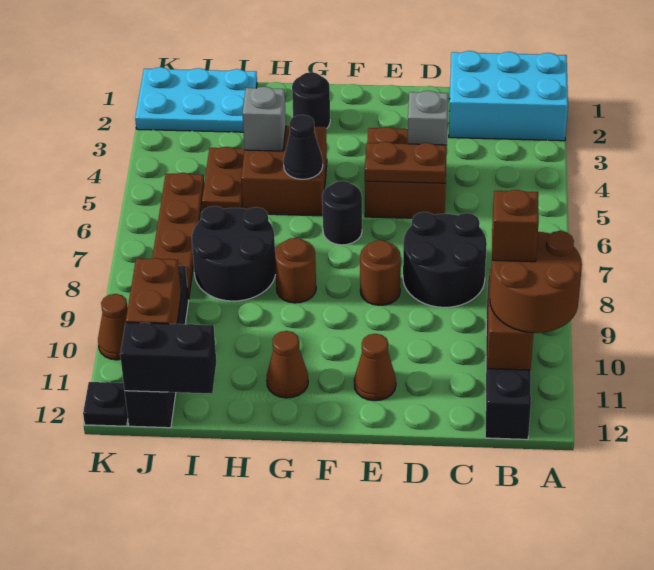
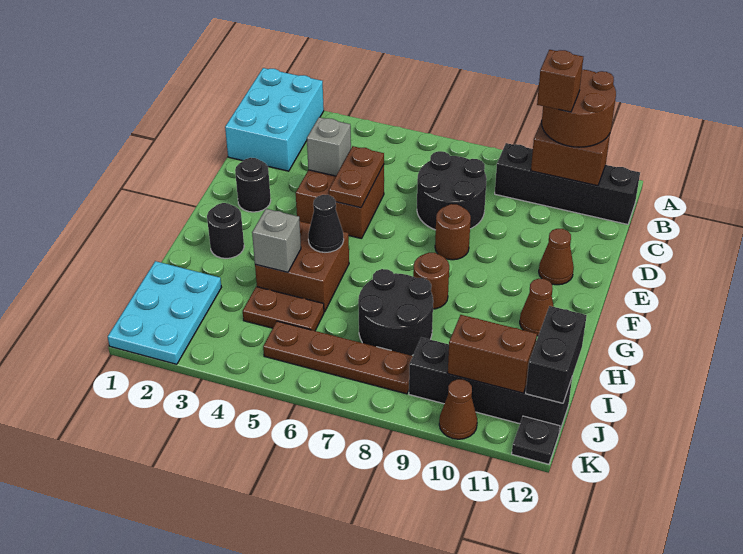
black round brick F6 level 1 -> black round brick E2 level 1

